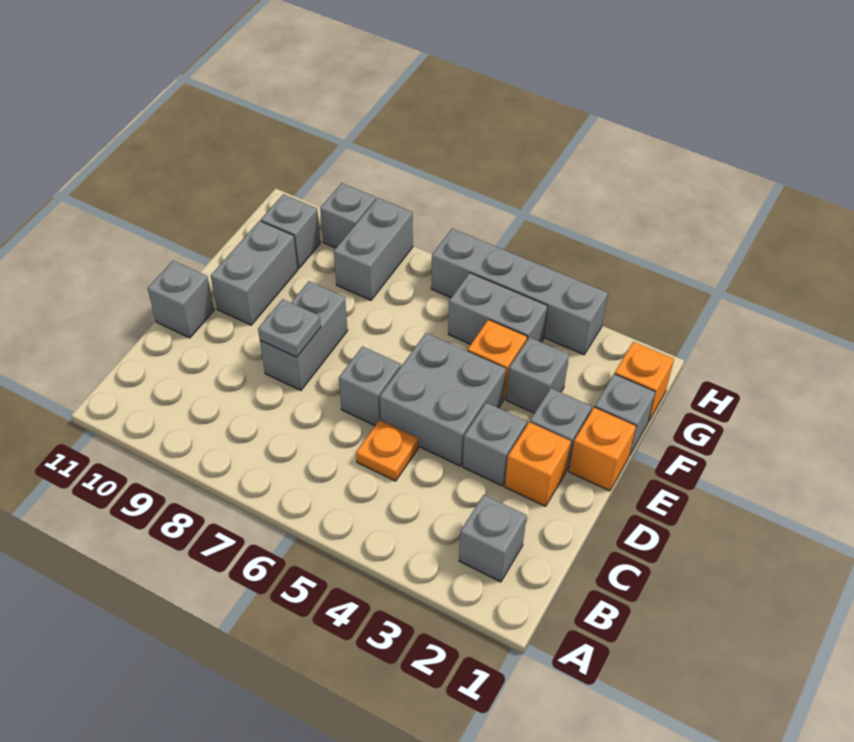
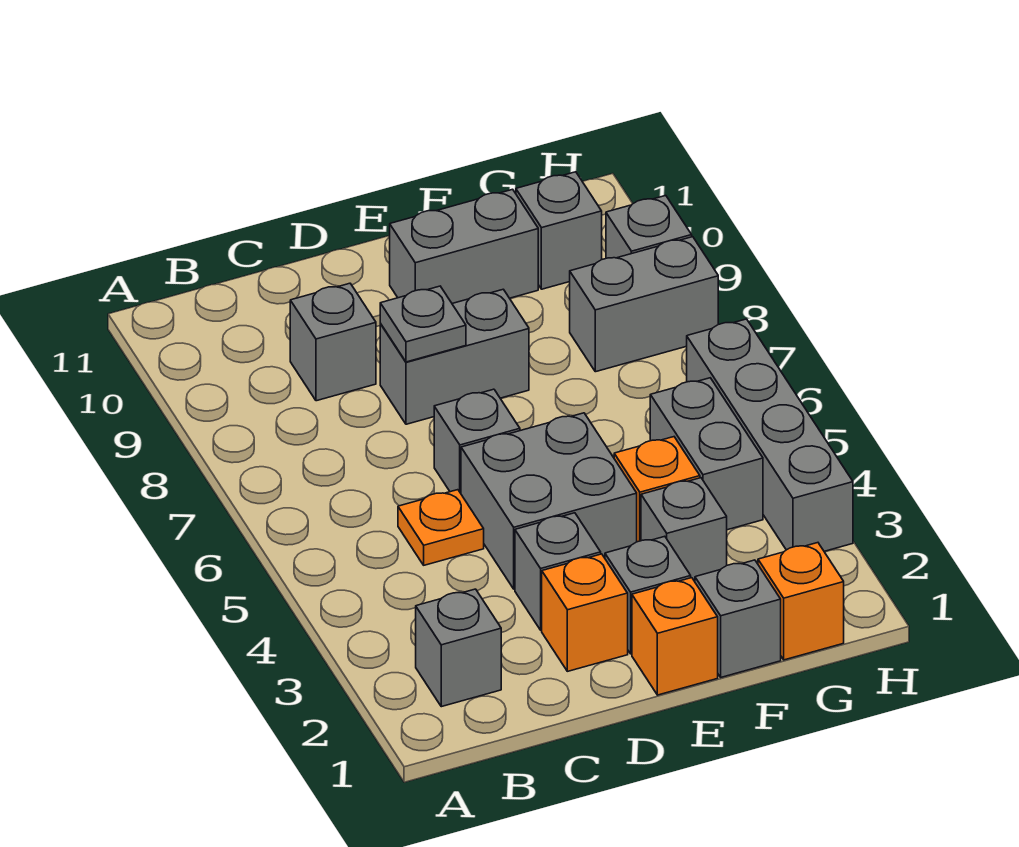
grey brick D11 level 1 -> grey brick C9 level 1

